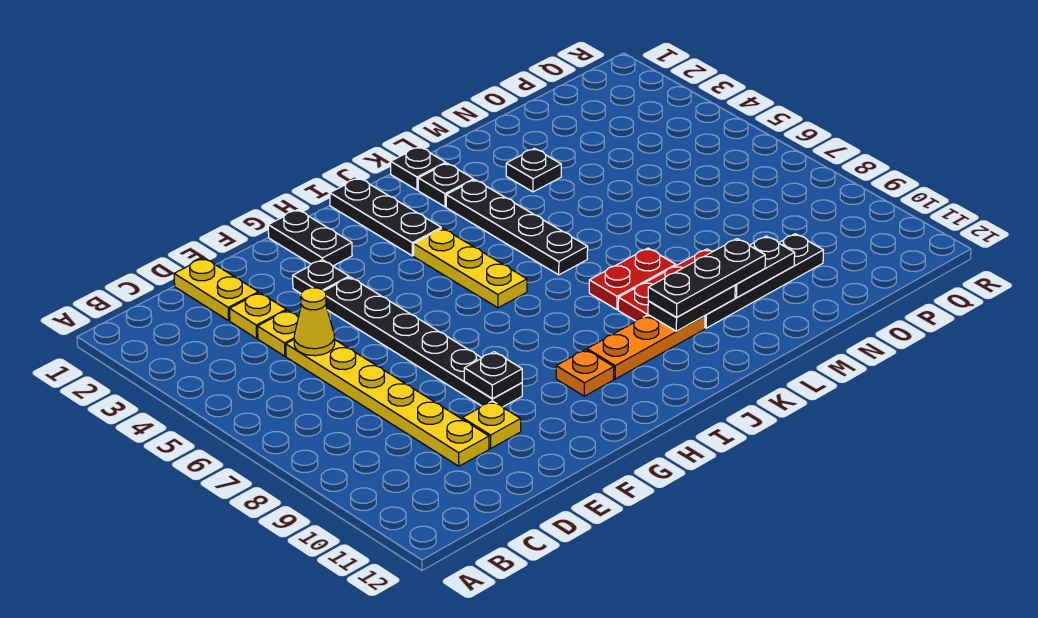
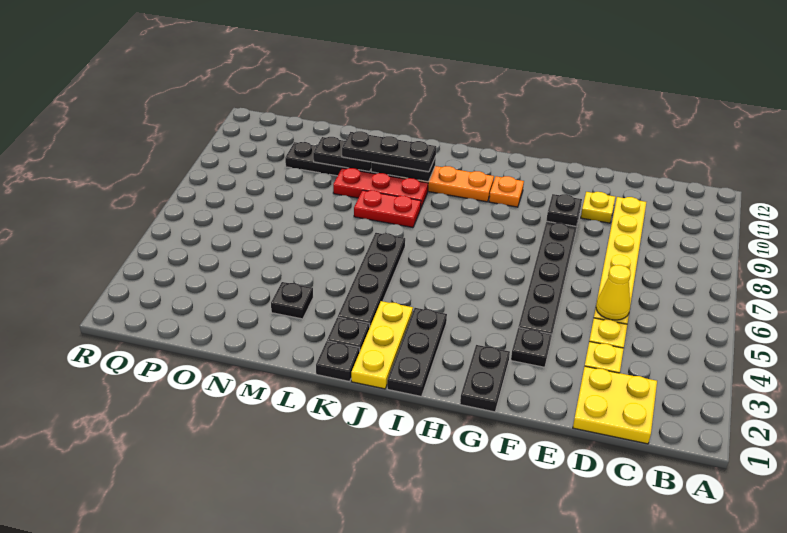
yellow plate D1:D2 level 1 -> yellow plate C1:D2 level 1
yellow plate I4:I6 level 1 -> yellow plate J1:J3 level 1

